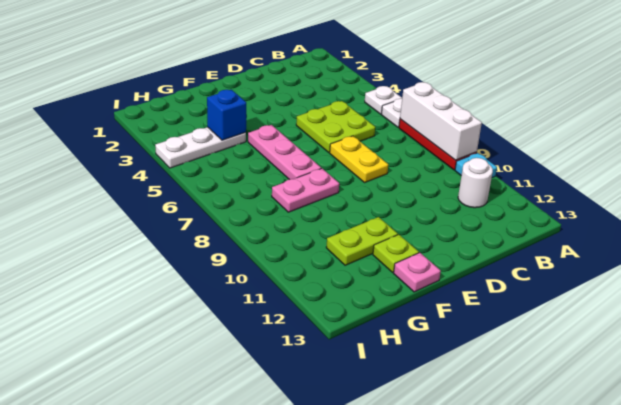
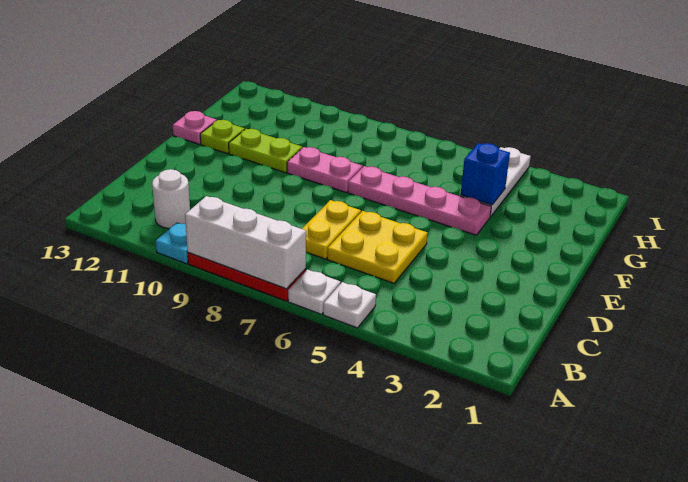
lime plate C5:D6 level 1 -> yellow plate C5:D6 level 1
yellow plate D7:D8 level 1 -> yellow plate C7:D7 level 1
pink plate F5:F7 level 1 -> pink plate F4:F7 level 1
pink plate F8:G8 level 1 -> pink plate F8:F9 level 1
lime plate F11:G11 level 1 -> lime plate F10:F11 level 1

